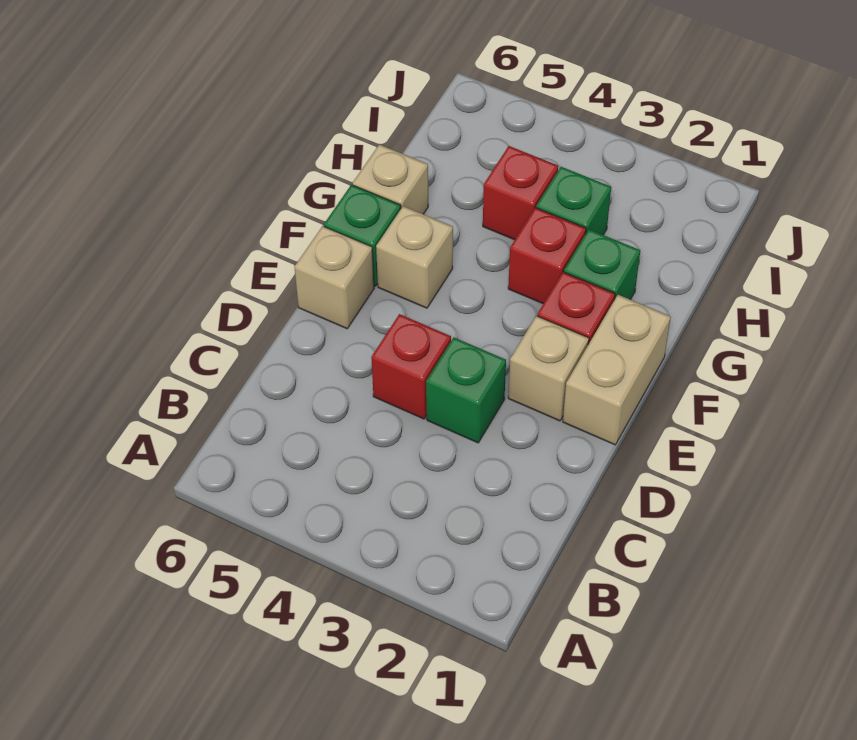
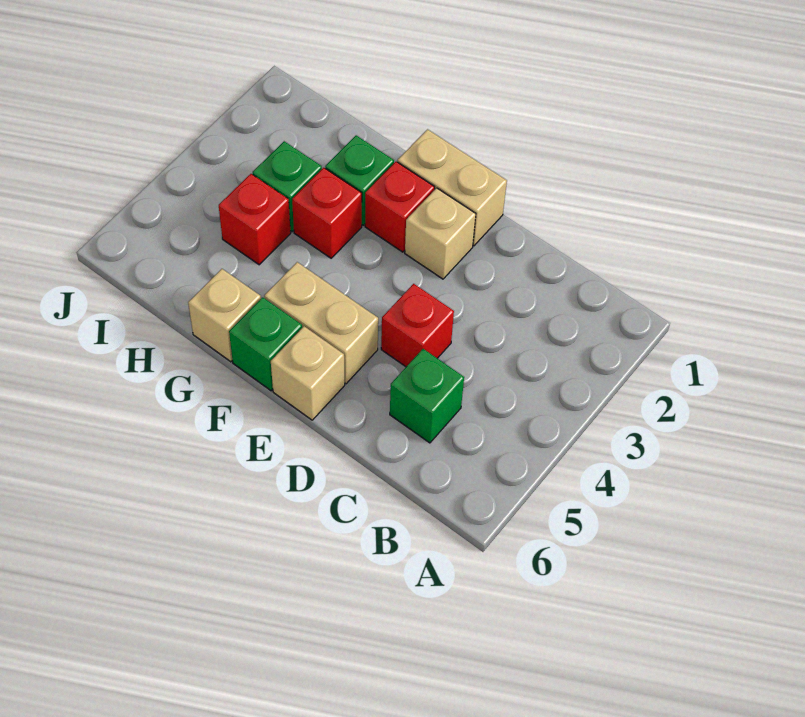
green brick D3 level 1 -> green brick C5 level 1
tan brick F5 level 1 -> tan brick E5:F5 level 1

